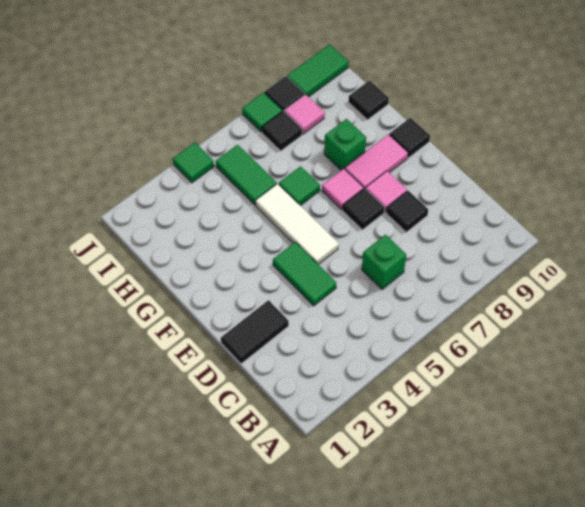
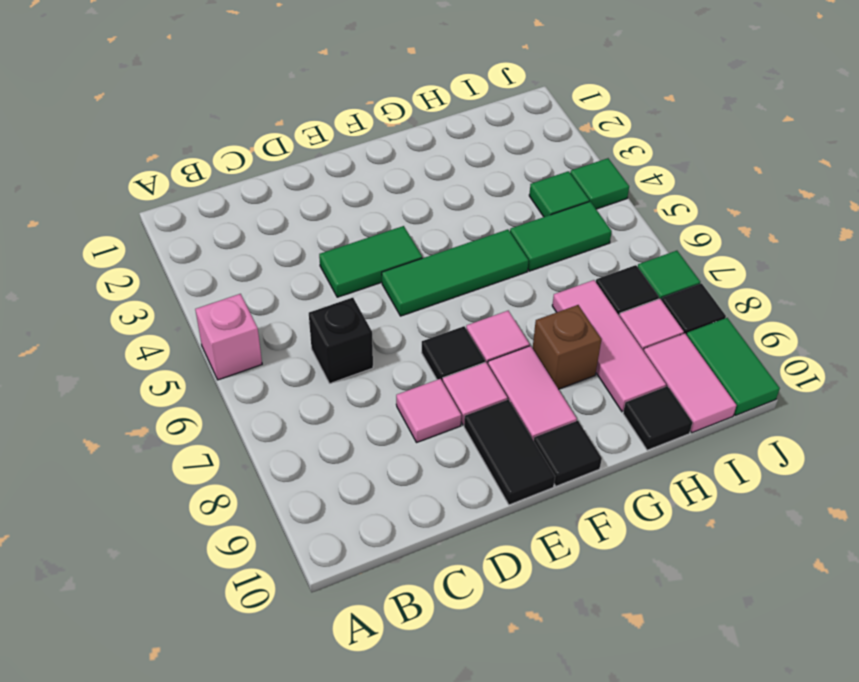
none -> pink brick A5 level 1
green brick C6 level 1 -> black brick C6 level 1
black tile D1:D2 level 1 -> black tile E9:E10 level 1
black tile D8 level 1 -> pink tile D8 level 1
white tile E5:G5 level 1 -> green tile E5:G5 level 1
green tile G6 level 1 -> green tile I4 level 1
green brick G8 level 1 -> brown brick G8 level 1
none -> pink tile H7:H9 level 1
none -> pink tile I9:I10 level 1

